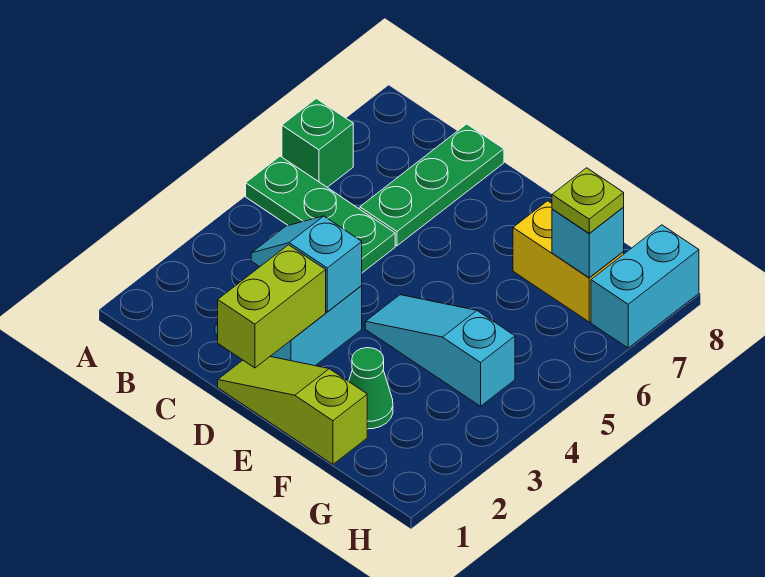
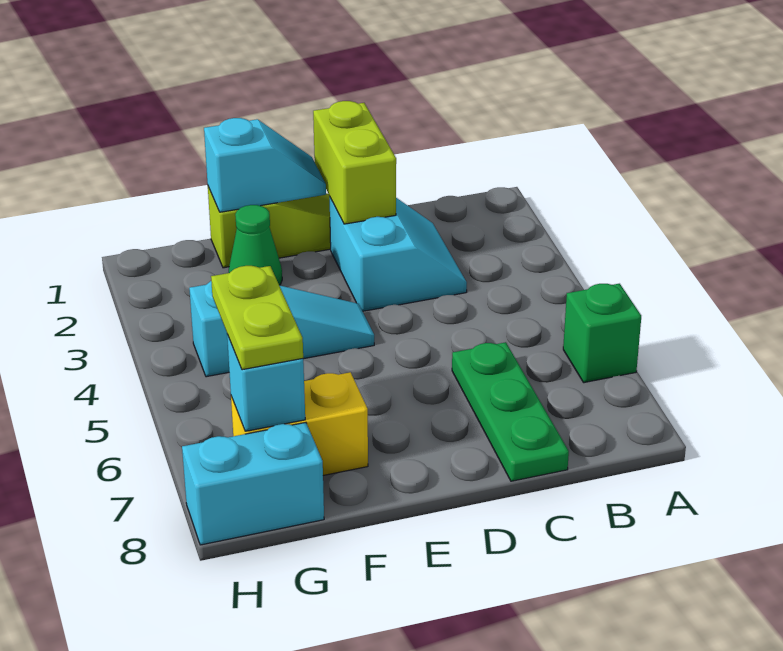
green plate A5:C5 level 1 -> none
cyan slope C3:D3 level 2 top D -> cyan slope E1:F1 level 2 top F
lime plate G7 level 3 -> lime plate G6:G7 level 3
cyan brick H7:H8 level 1 -> cyan brick G8:H8 level 1

